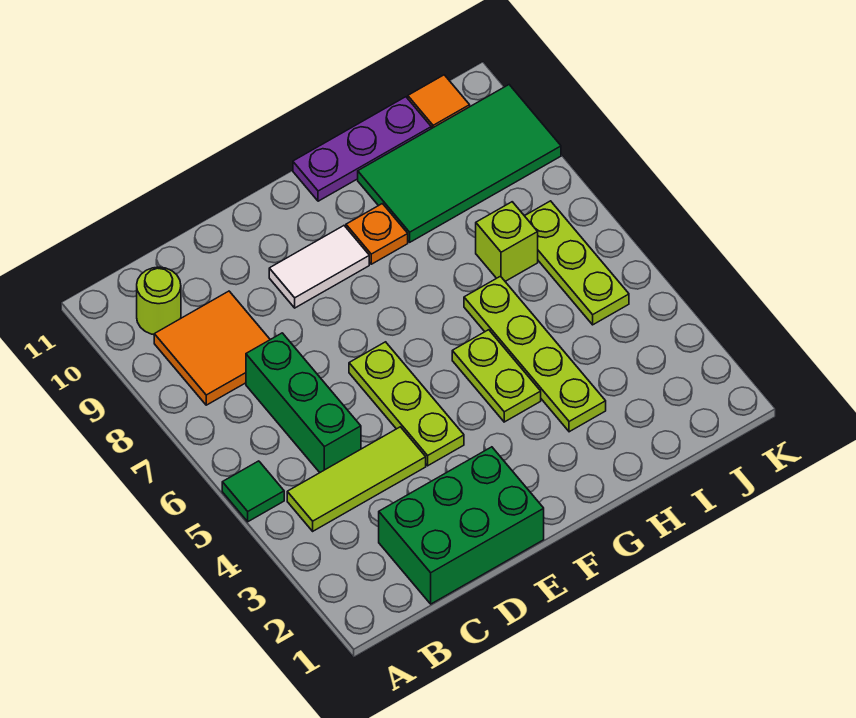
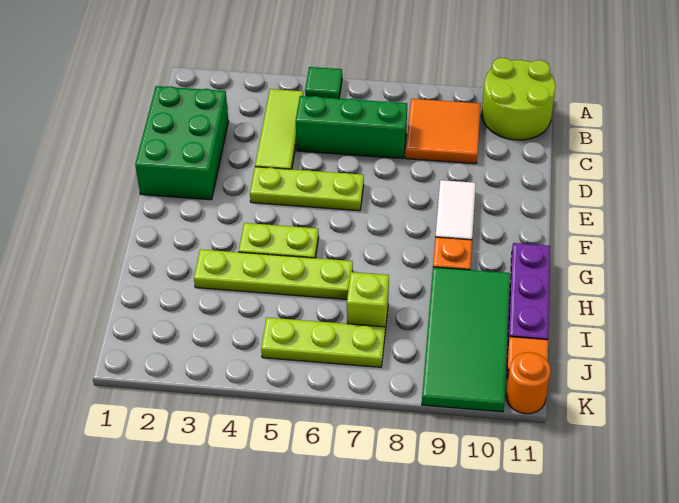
lime round brick B10 level 1 -> lime round brick A10:B11 level 1
none -> orange round brick K11 level 1

